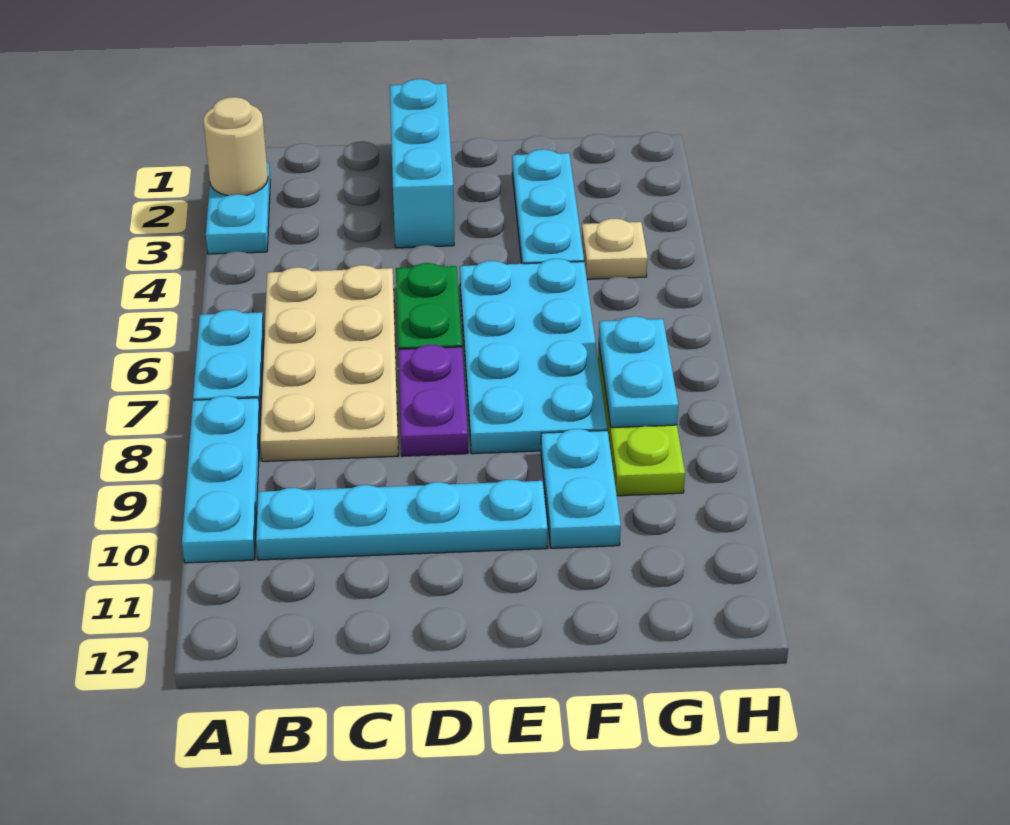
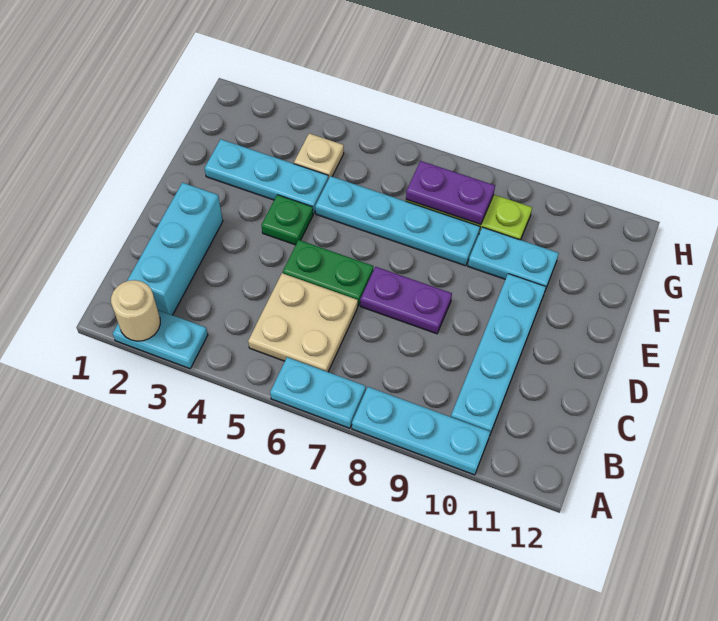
tan plate B5:C8 level 1 -> tan plate B5:C6 level 1
cyan brick D1:D3 level 1 -> cyan brick B2:D2 level 1
none -> green plate E4 level 1
cyan plate E5:F8 level 1 -> cyan plate F5:F8 level 1
cyan plate G7:G8 level 2 -> purple plate G7:G8 level 2

